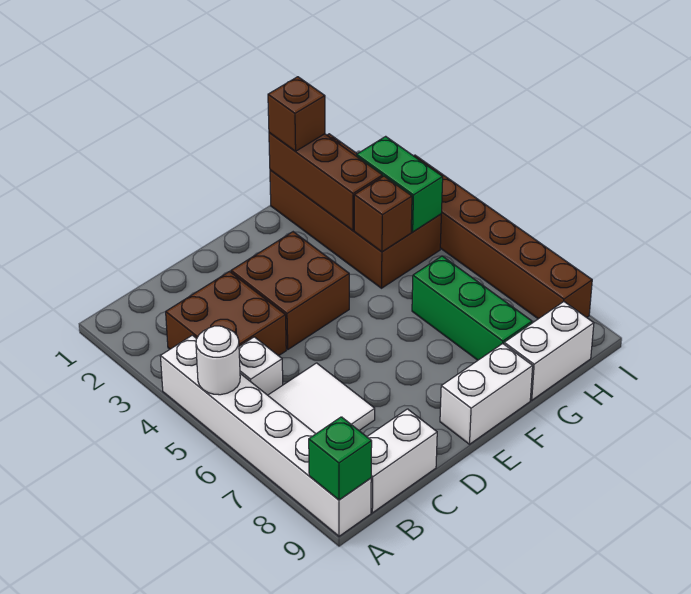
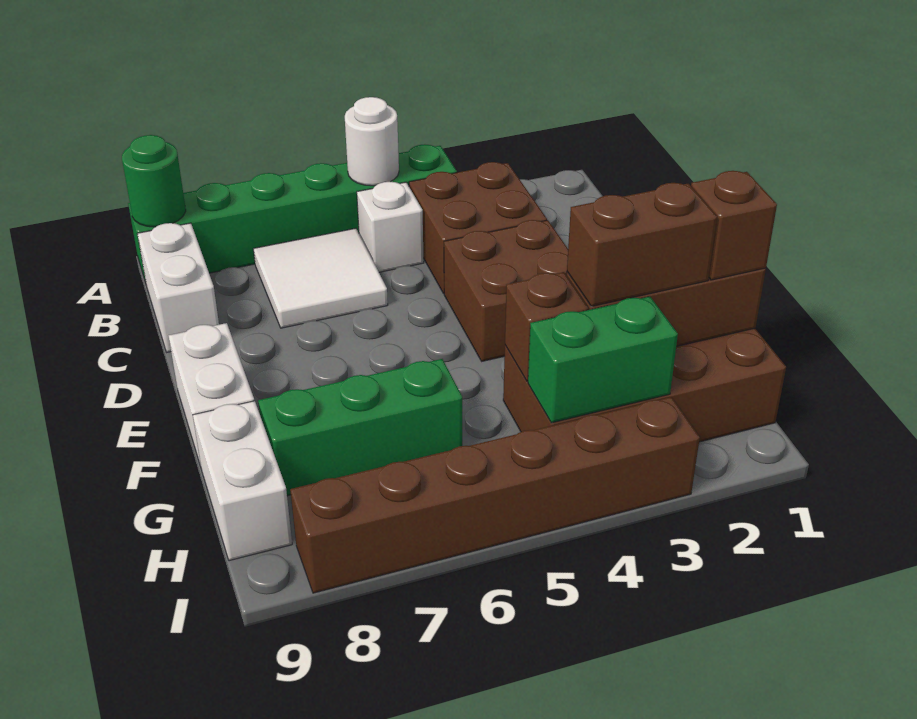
white brick A4:A9 level 1 -> green brick A4:A9 level 1
green brick A9 level 2 -> green round brick A9 level 2
none -> brown brick G2:G3 level 3

